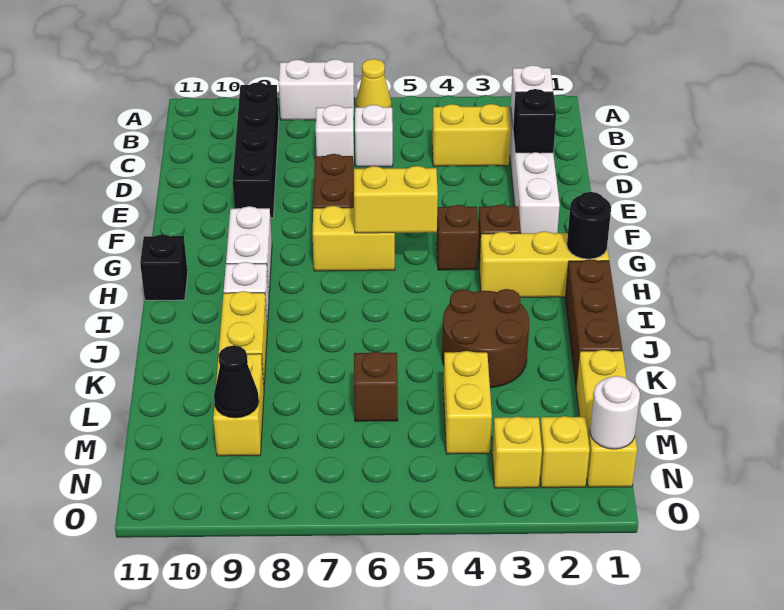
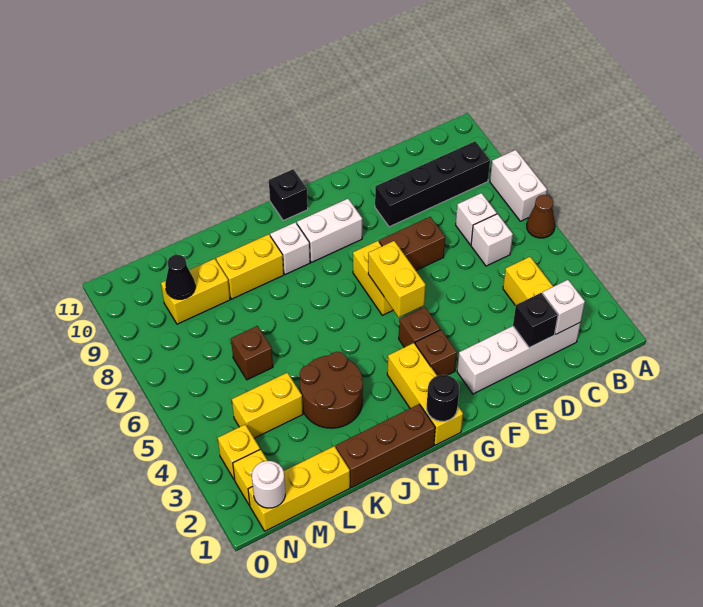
yellow cone A6 level 1 -> brown cone A6 level 1

